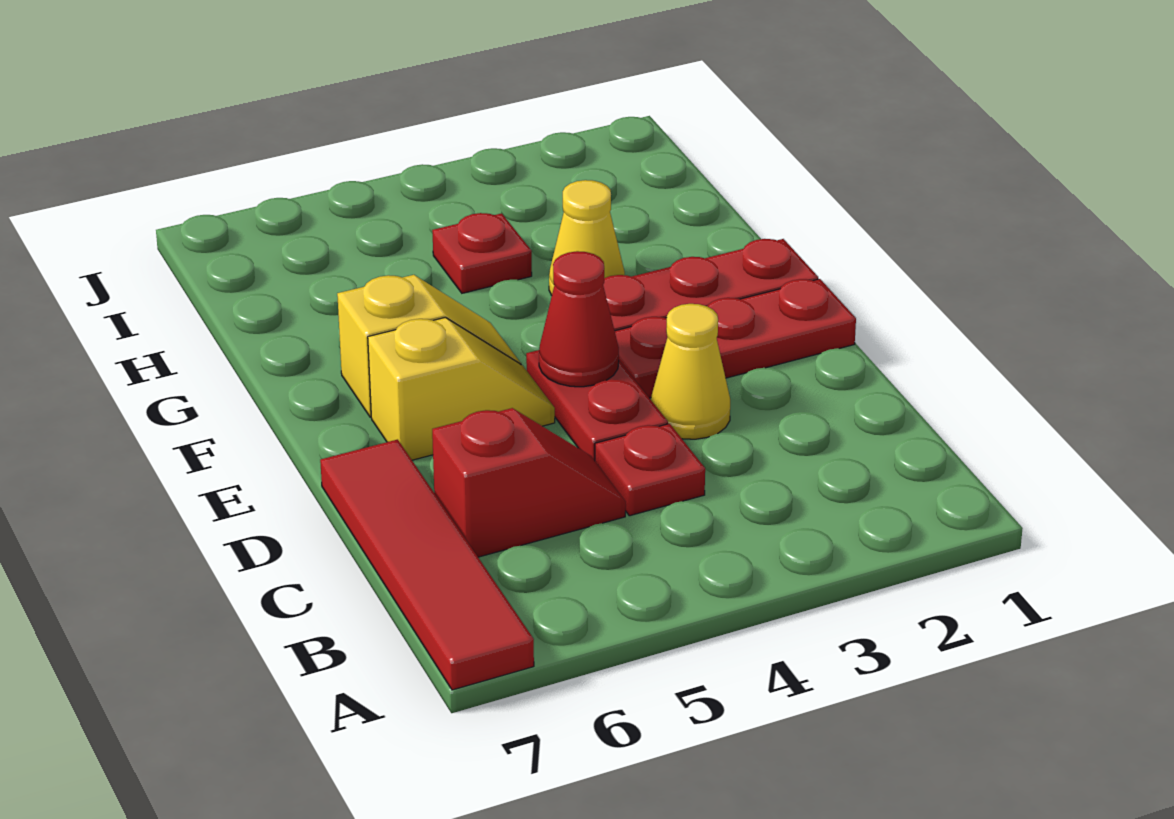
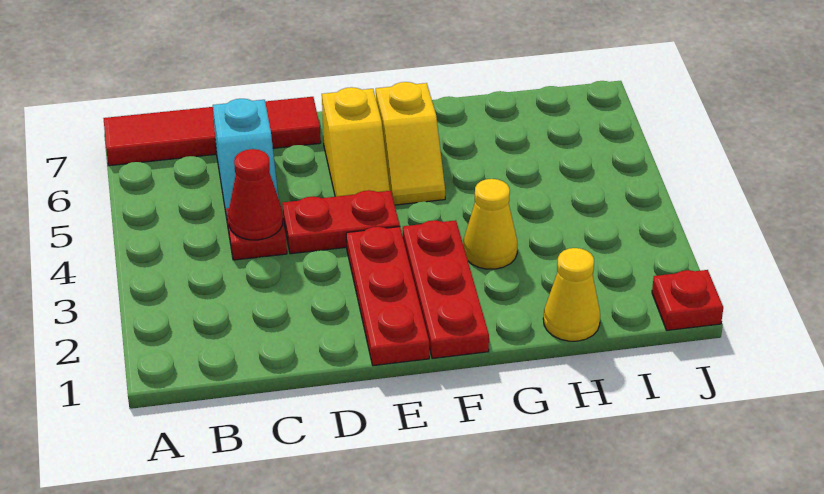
red slope C5:C6 level 1 top 6 -> cyan slope C5:C6 level 1 top 6
yellow cone D3 level 1 -> yellow cone H1 level 1
red cone E4 level 2 -> red cone C4 level 2
red plate H4 level 1 -> red plate J1 level 1

